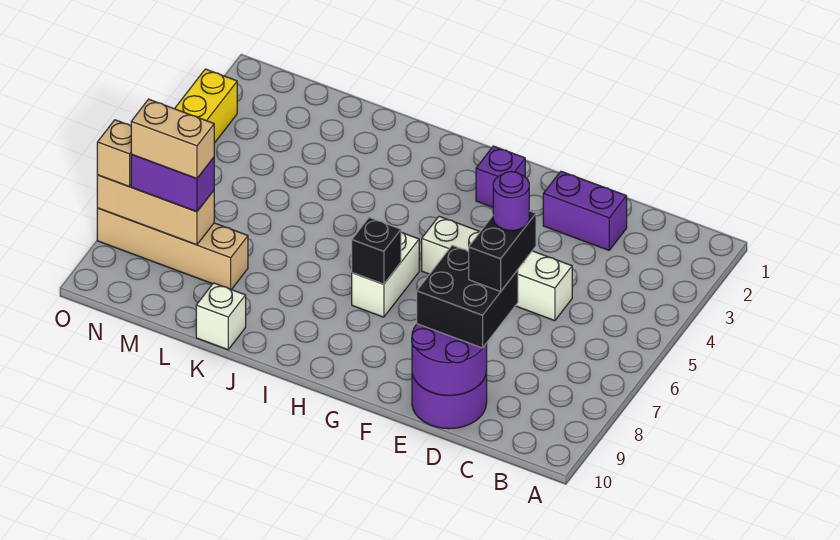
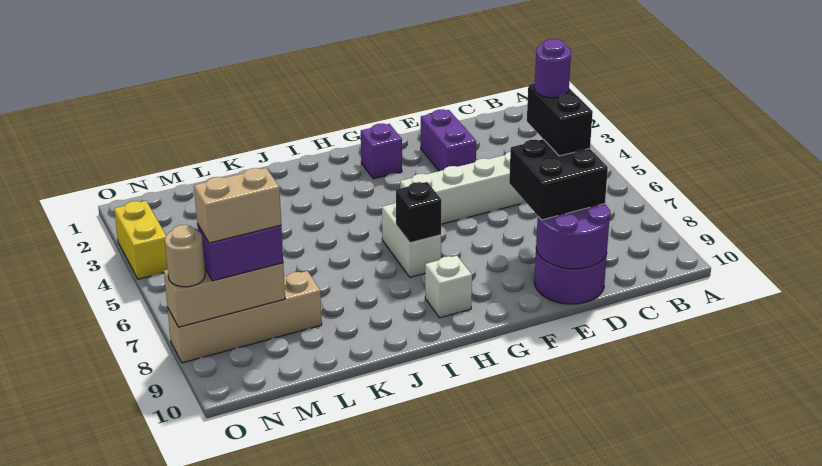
purple brick D2:E2 level 1 -> purple brick E2:E3 level 1
white brick K10 level 1 -> white brick H9 level 1
tan brick O8 level 3 -> tan round brick O8 level 3

